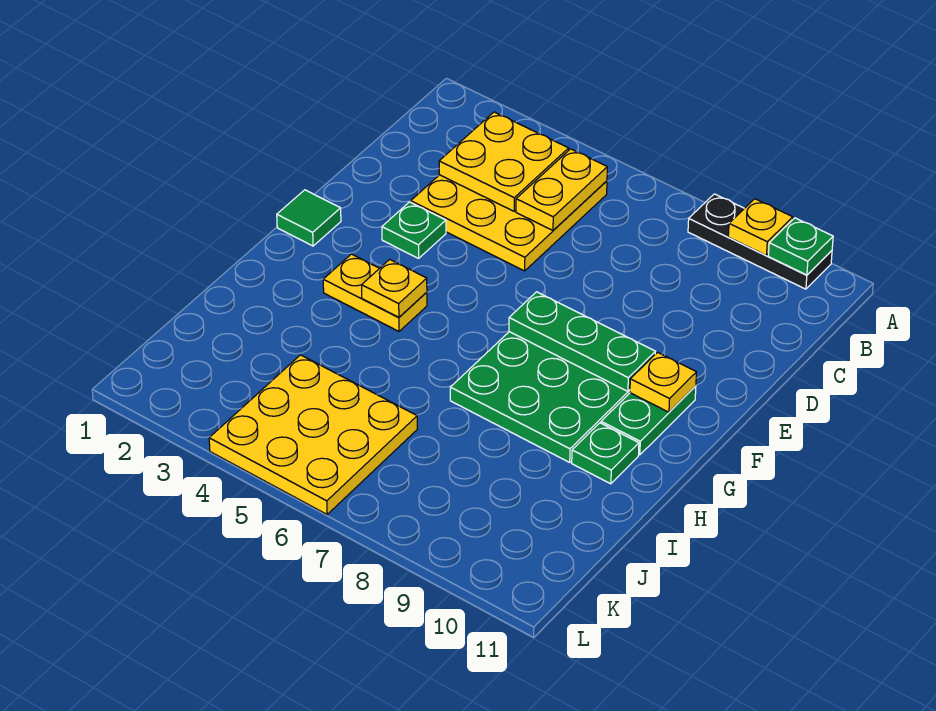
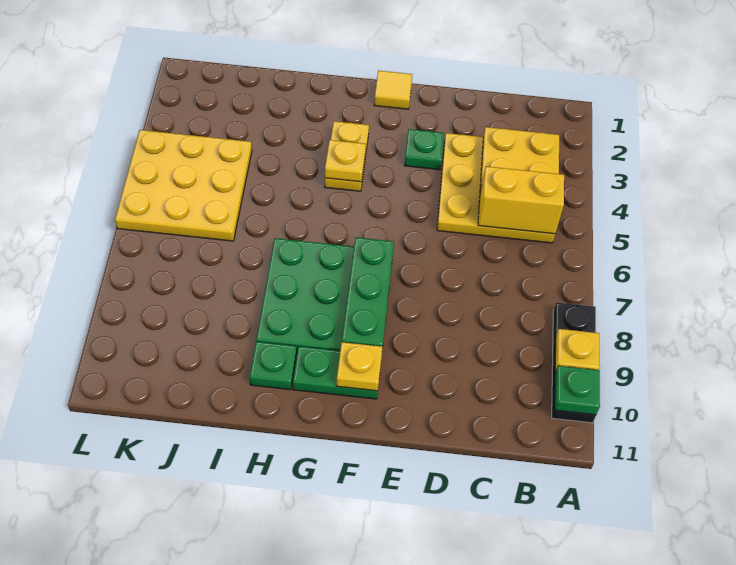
yellow plate B5:C5 level 2 -> yellow brick B5:C5 level 2
green tile F1 level 1 -> yellow tile F1 level 1

